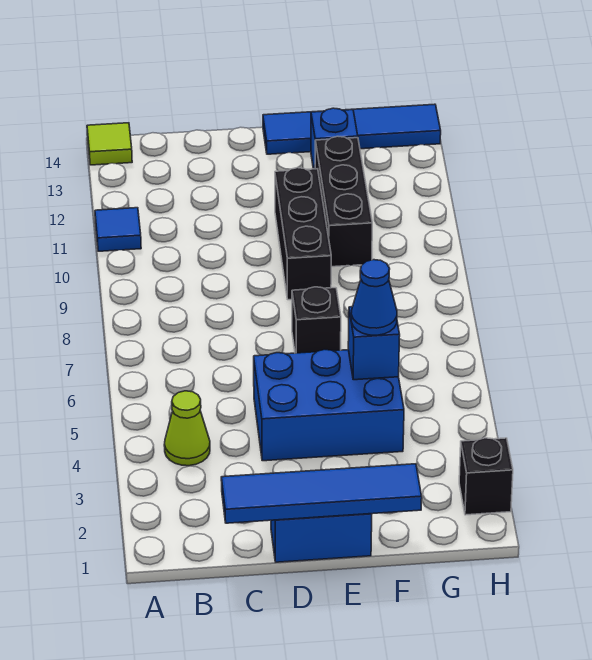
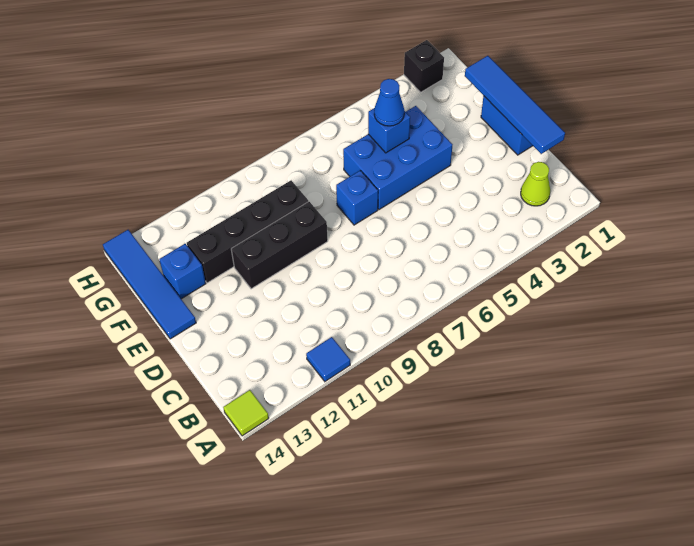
lime cone B4 level 1 -> lime cone B2 level 1
blue brick D4:F5 level 1 -> blue brick E4:F6 level 1
black brick E7 level 1 -> blue brick E7 level 1
black brick F10:F12 level 1 -> black brick F9:F12 level 1

